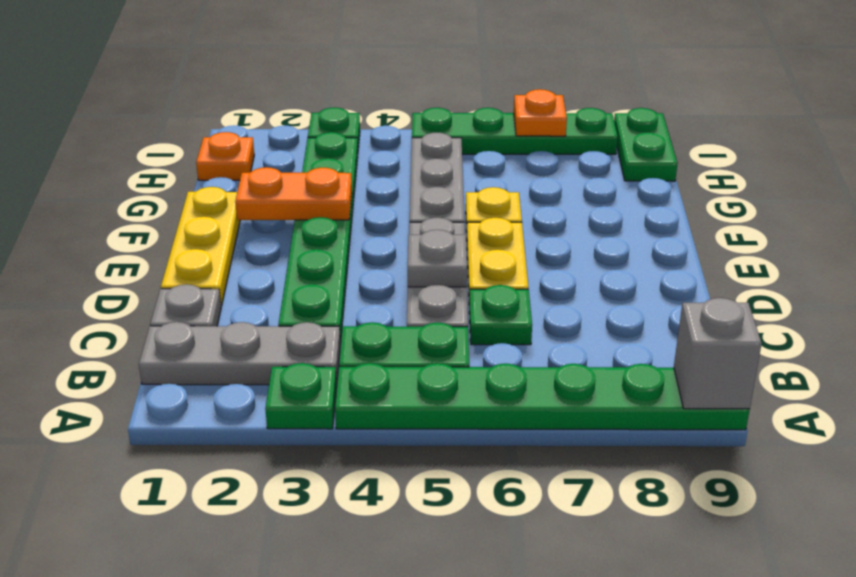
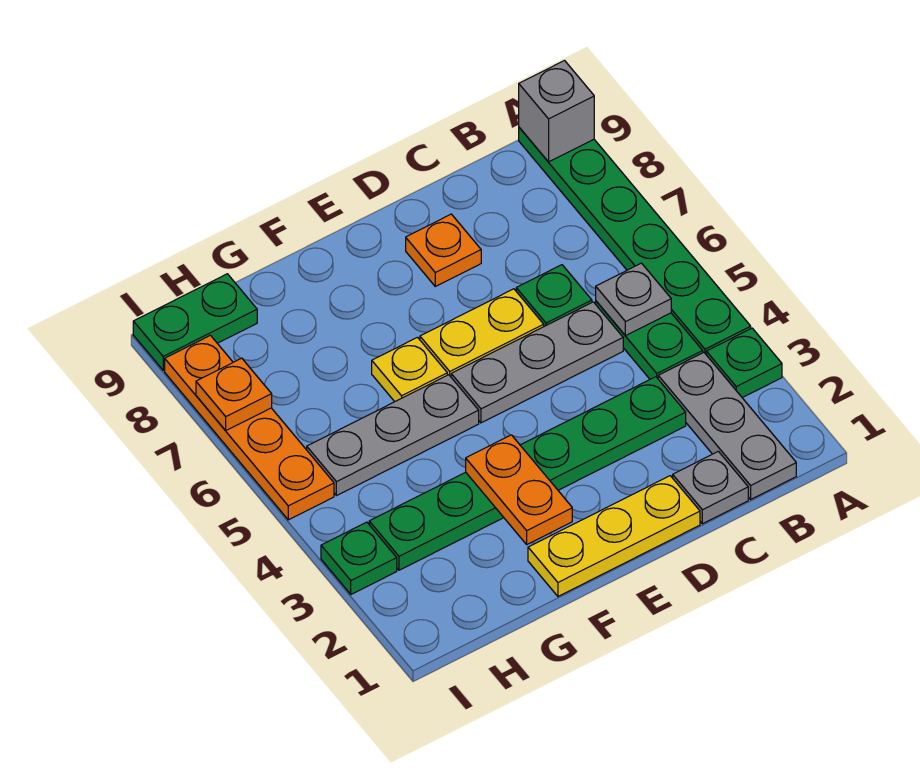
grey plate D5 level 2 -> grey plate B5 level 2
orange plate H1 level 1 -> orange plate D8 level 1
green plate I5:I8 level 1 -> orange plate I5:I8 level 1

